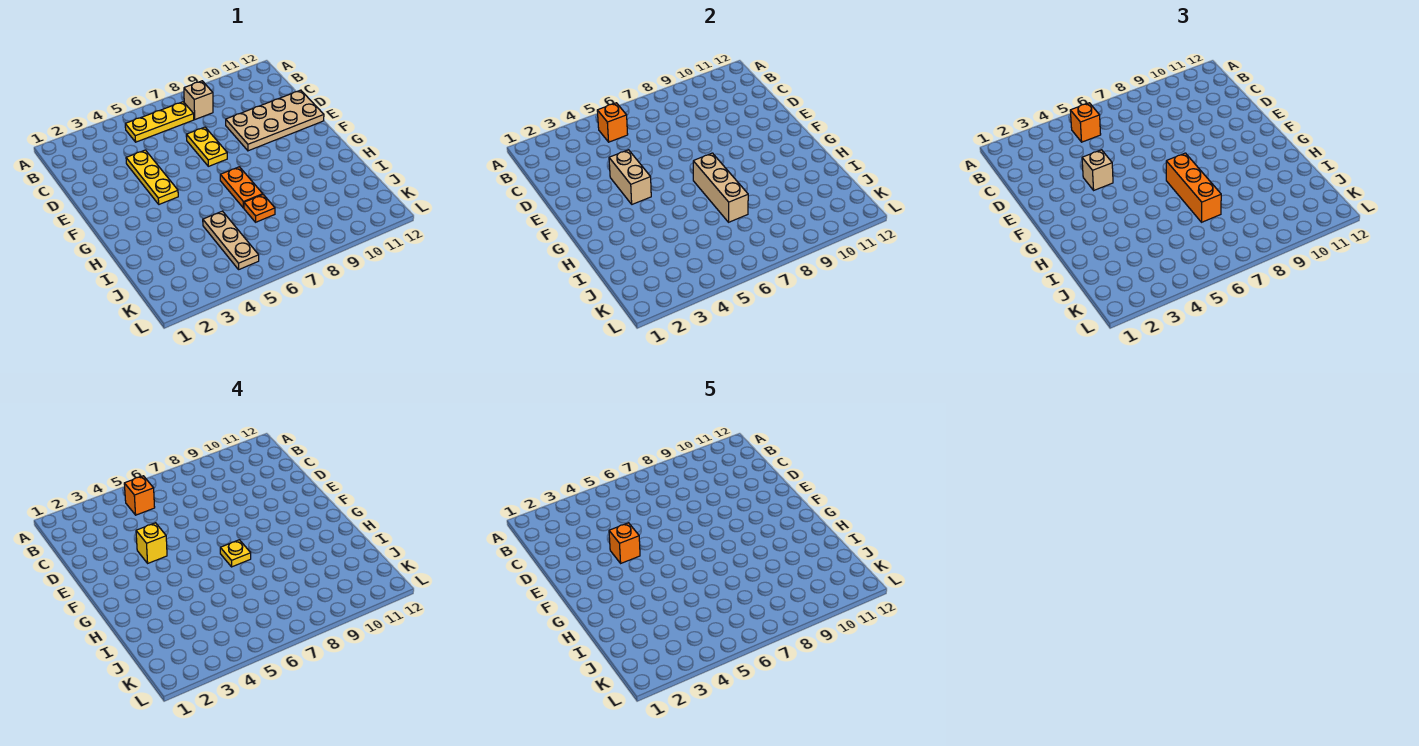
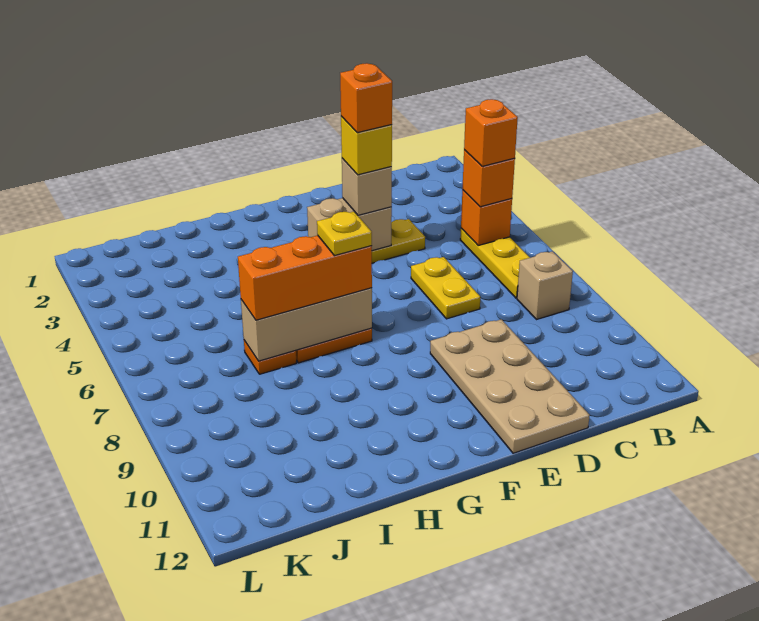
yellow plate D7:E7 level 1 -> yellow plate D6:D7 level 1
tan plate I5:K5 level 1 -> none

